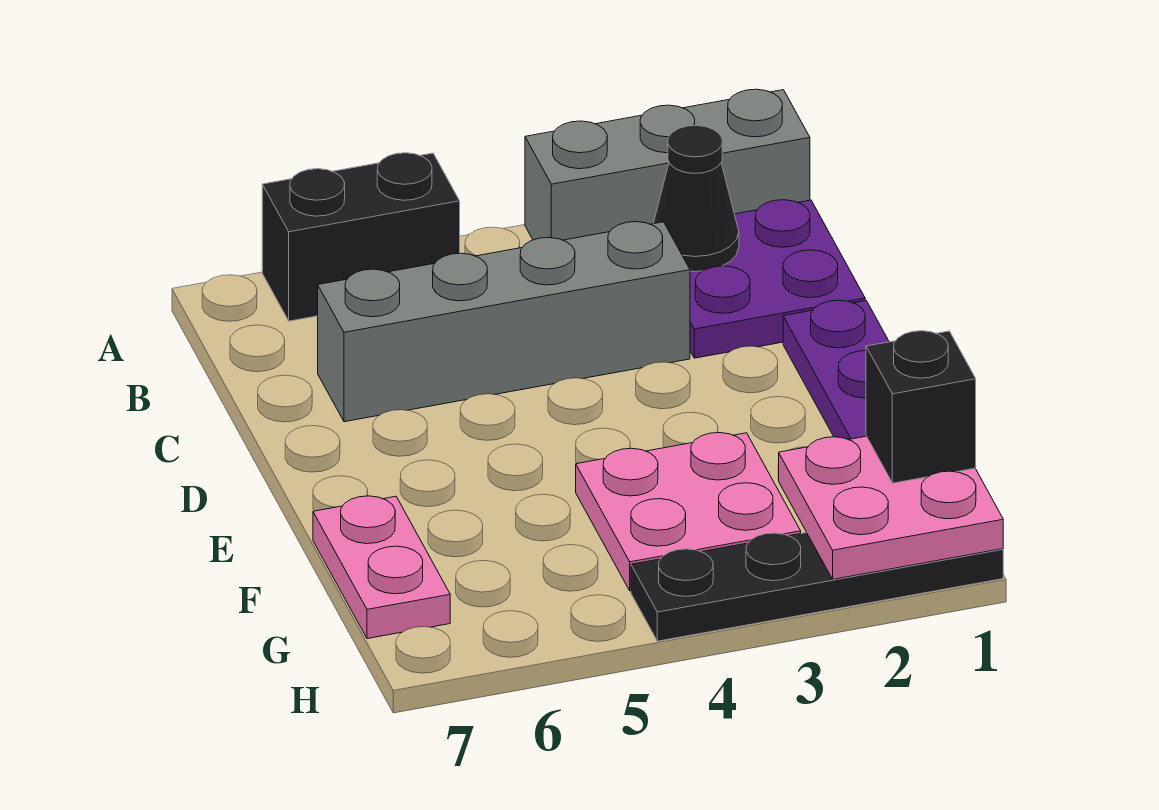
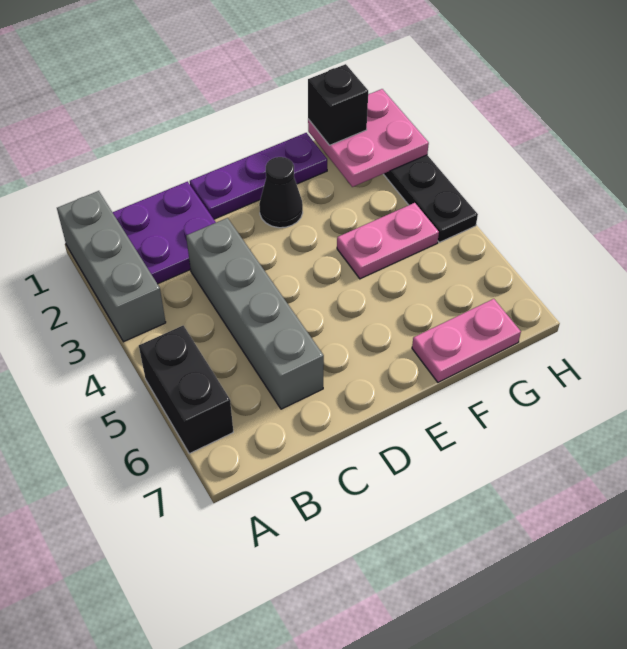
black cone B2 level 2 -> black cone E2 level 1
pink plate F3:G4 level 1 -> pink plate F4:G4 level 1

